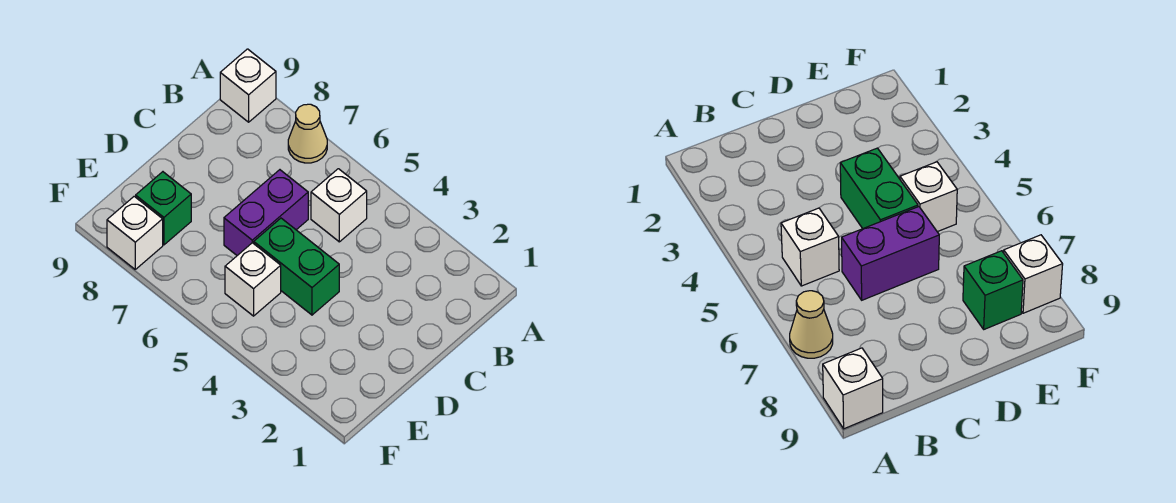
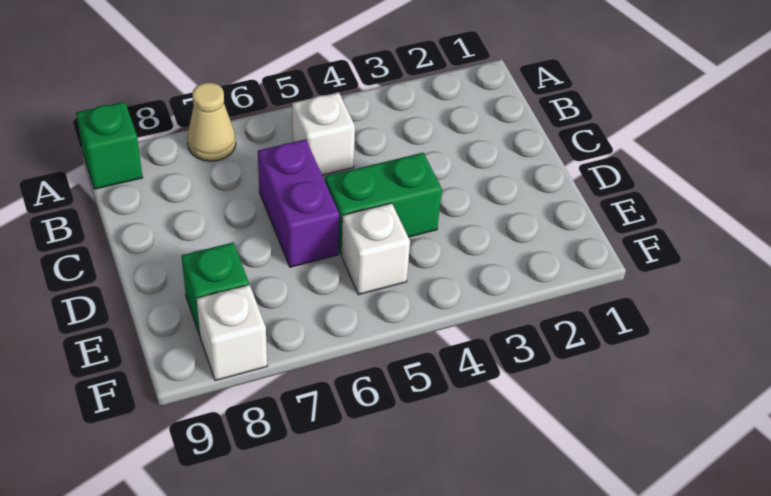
white brick A9 level 1 -> green brick A9 level 1

